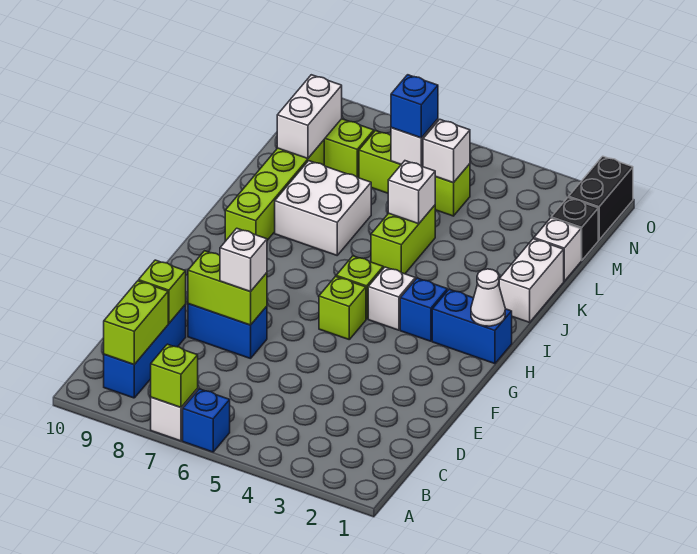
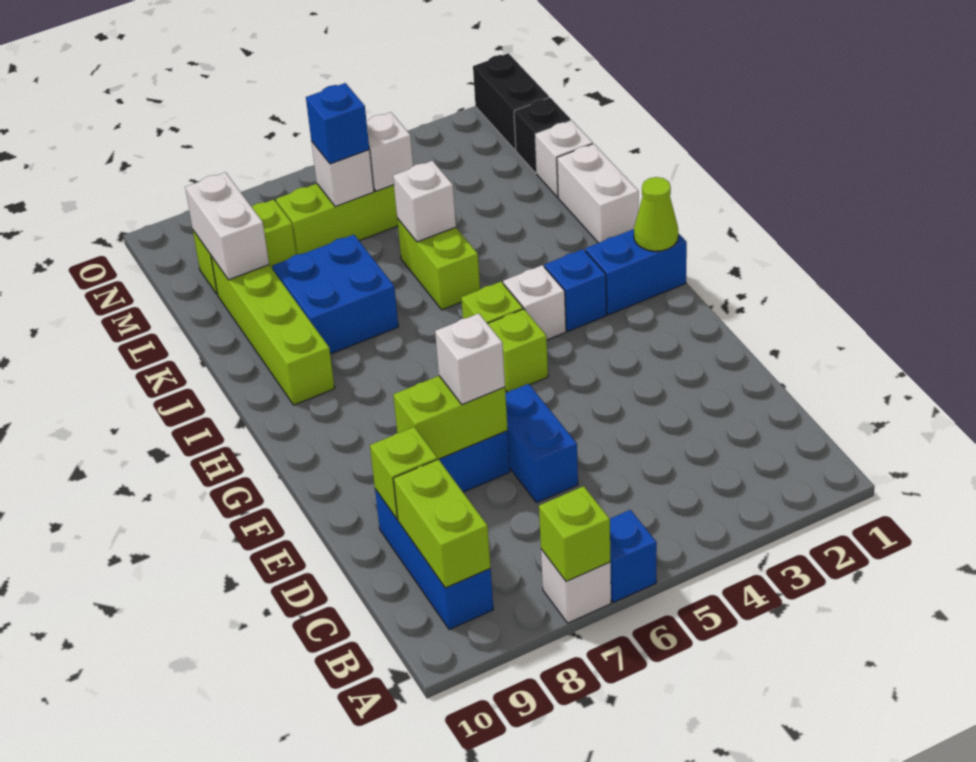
none -> blue brick D6:E6 level 1
white cone H1 level 2 -> lime cone H1 level 2
white brick J7:K8 level 1 -> blue brick J7:K8 level 1

